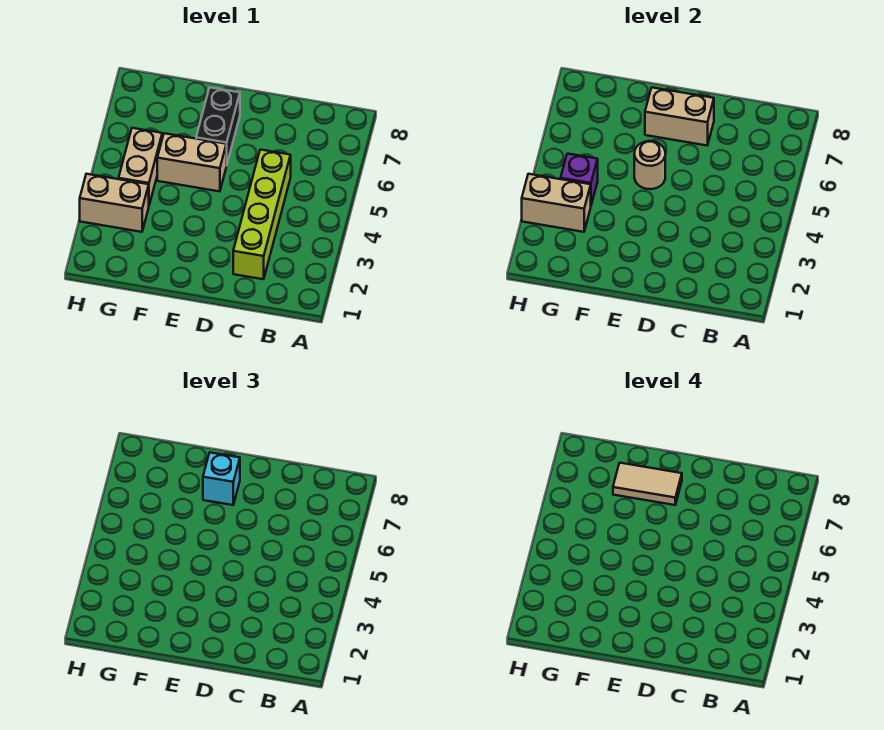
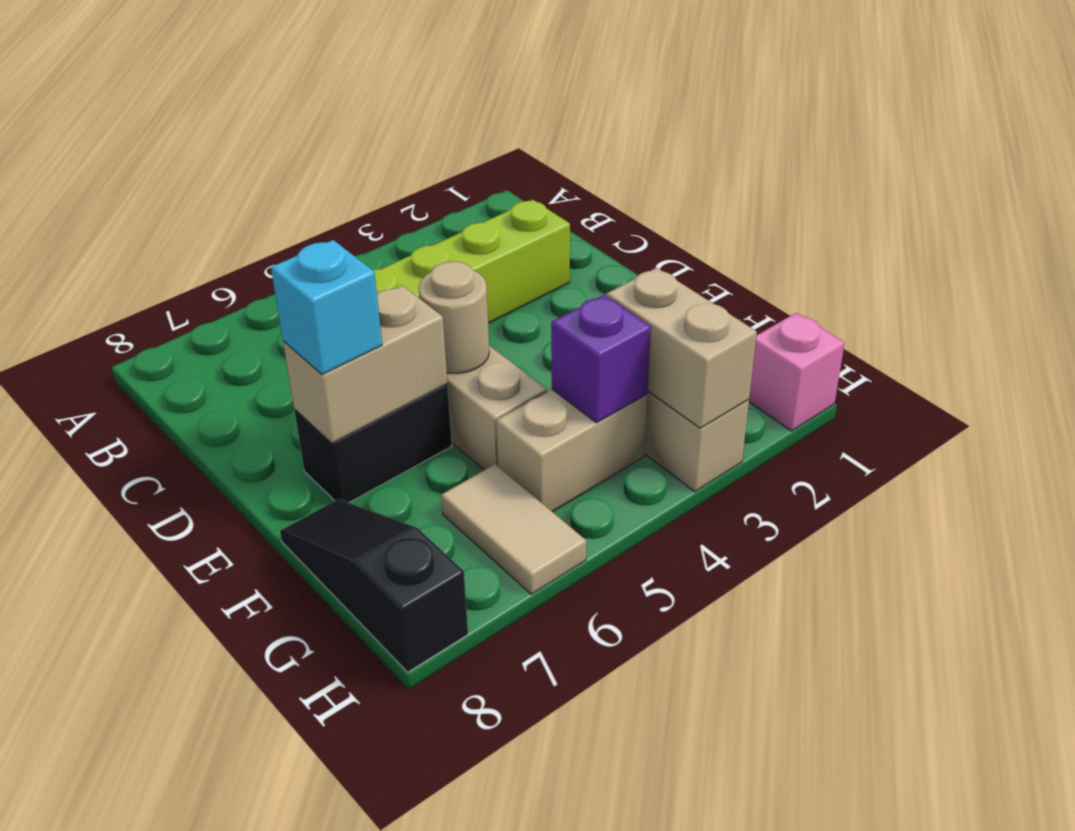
tan brick D7:E7 level 2 -> tan brick E6:E7 level 2
tan tile E7:F7 level 4 -> tan tile G6:H6 level 1
none -> black slope F8:H8 level 1 top H
none -> pink brick H1 level 1

